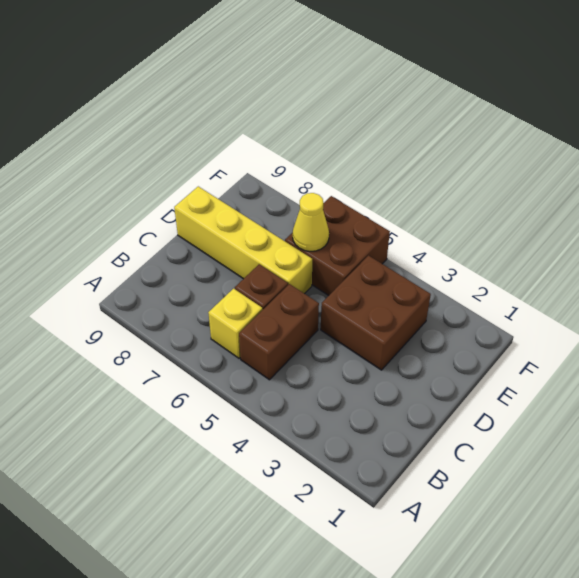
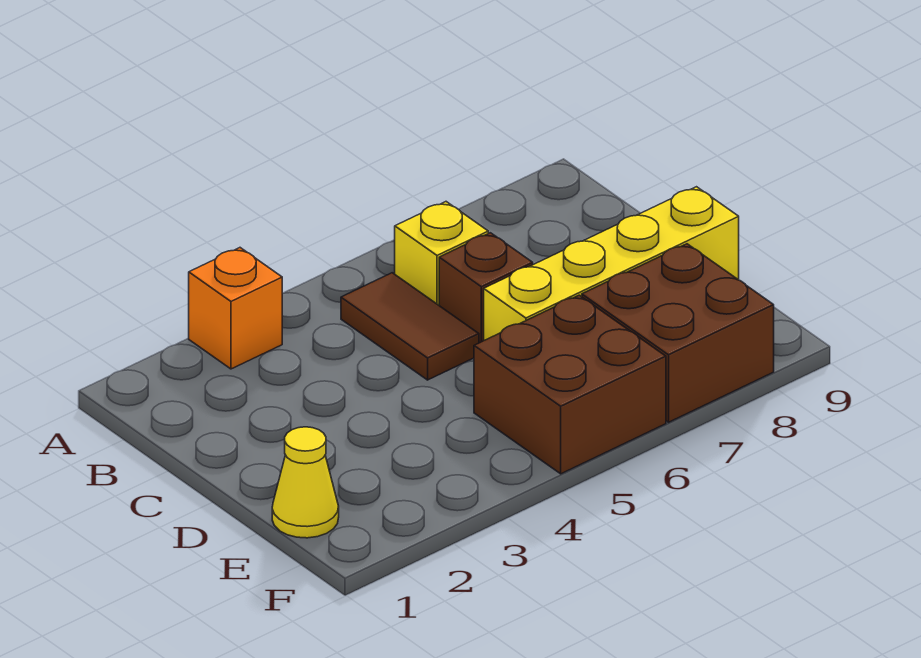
none -> orange brick A3 level 1
brown brick B5:C5 level 1 -> brown tile B5:C5 level 1
brown brick D3:E4 level 1 -> brown brick E7:F8 level 1
yellow cone E6 level 2 -> yellow cone E1 level 1

